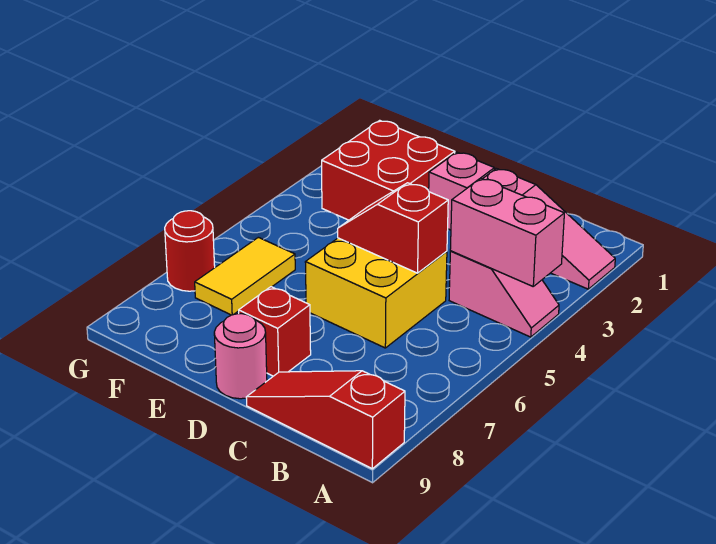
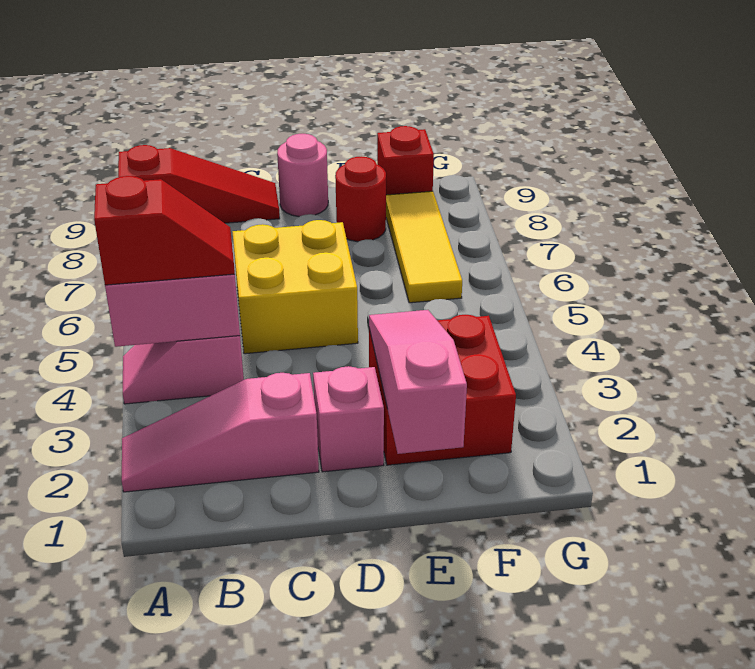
red slope C5:D5 level 2 top C -> red slope A4:B4 level 3 top A
red brick D8 level 1 -> red brick F9 level 1
none -> pink slope E1:E3 level 2 top 1
yellow tile F6:F7 level 1 -> yellow tile F6:F8 level 1
red round brick G7 level 1 -> red round brick E8 level 1

